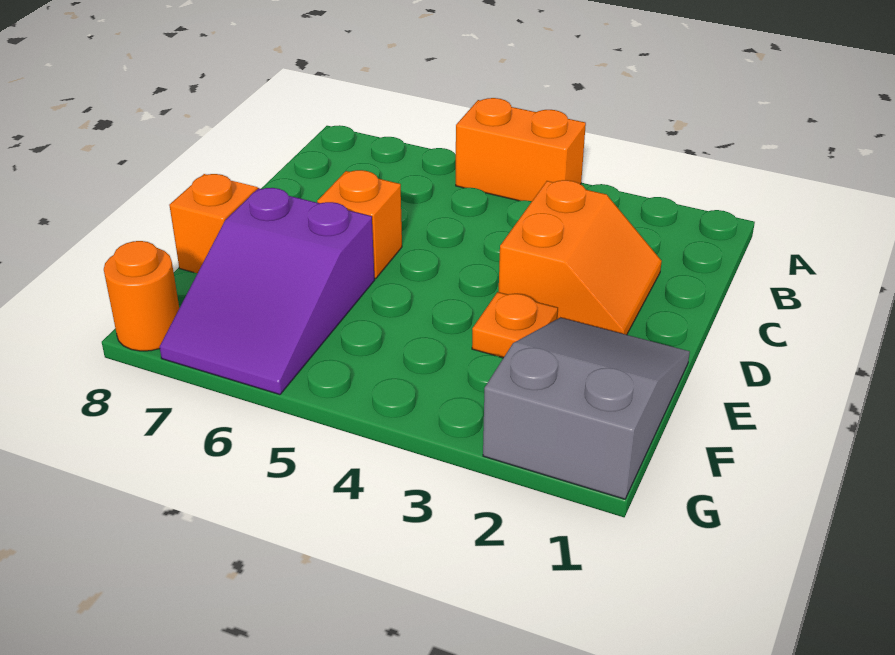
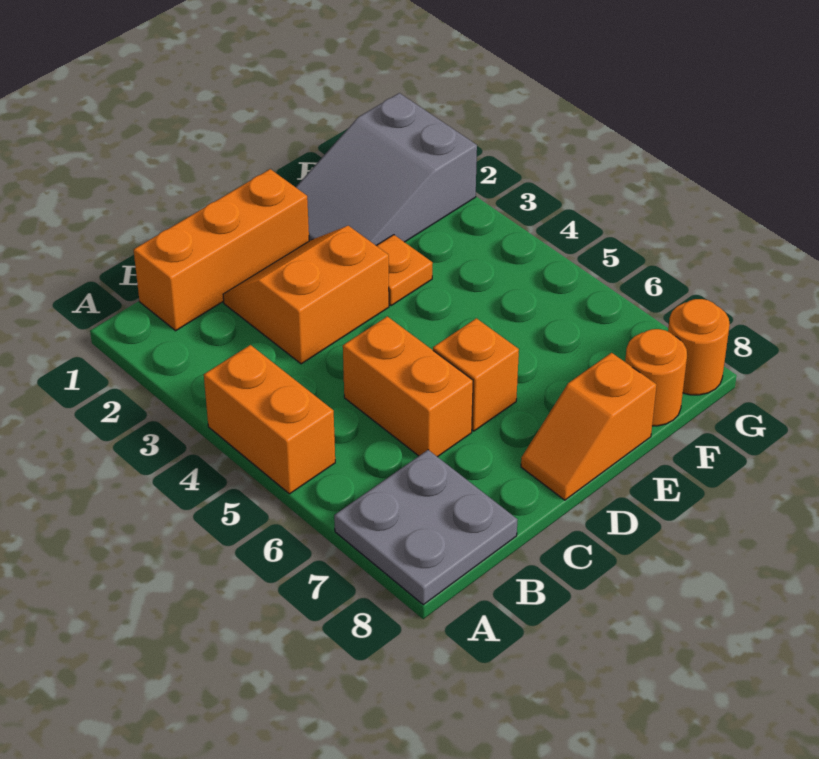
none -> grey plate A7:B8 level 1
none -> orange brick B1:D1 level 1
none -> orange brick C5:C6 level 1
purple slope E6:G7 level 1 top E -> none
none -> orange round brick F8 level 1

